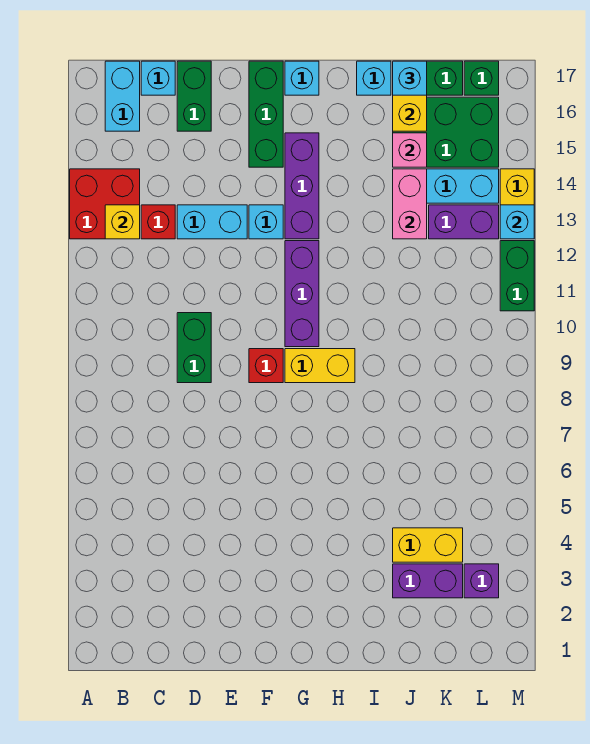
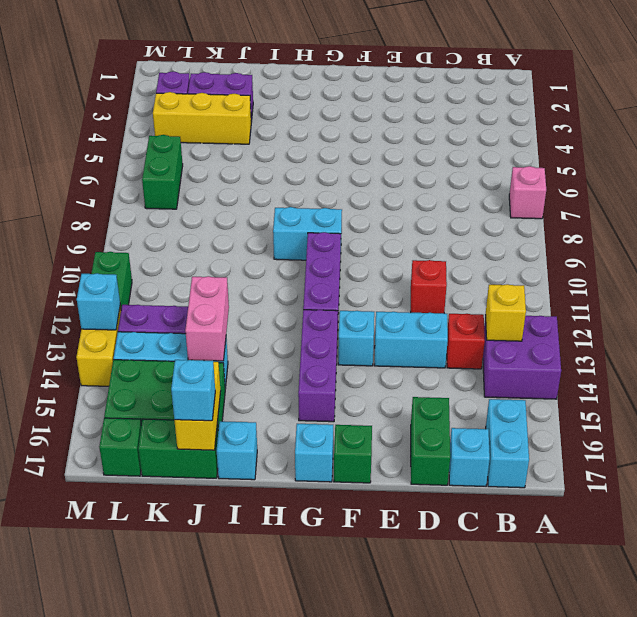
red brick A13:B14 level 1 -> purple brick A13:B14 level 1
green brick D9:D10 level 1 -> green brick L6:L7 level 1
red brick F9 level 1 -> red brick D11 level 1
green brick F15:F17 level 1 -> green brick F17 level 1
yellow brick G9:H9 level 1 -> cyan brick G9:H9 level 1
yellow brick J4:K4 level 1 -> yellow brick J4:L4 level 1
pink brick J15 level 2 -> pink brick A7 level 1

